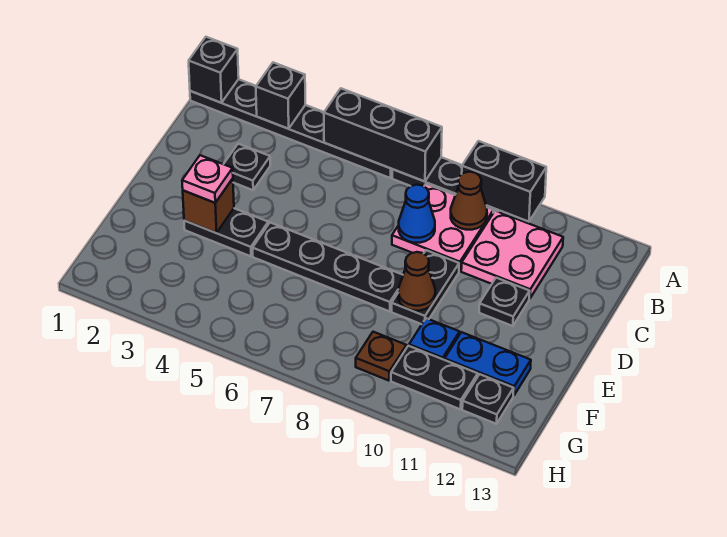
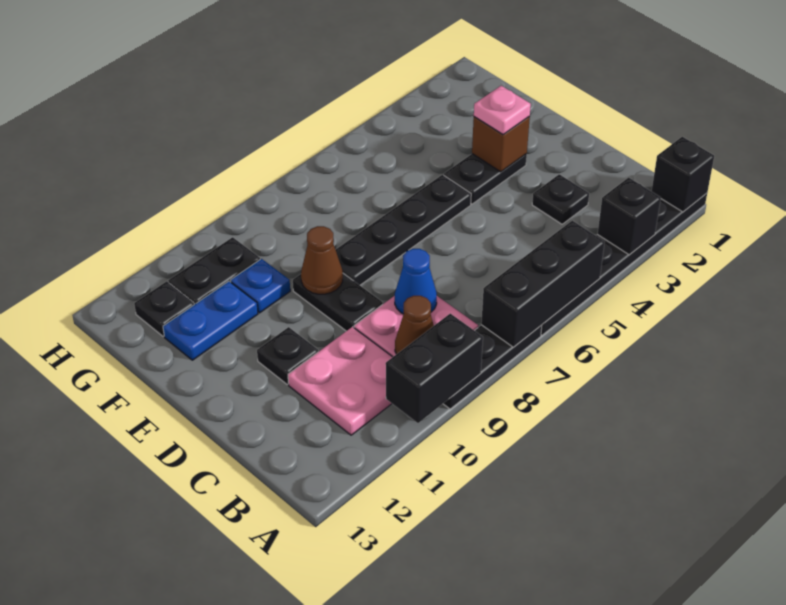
brown plate G9 level 1 -> none

